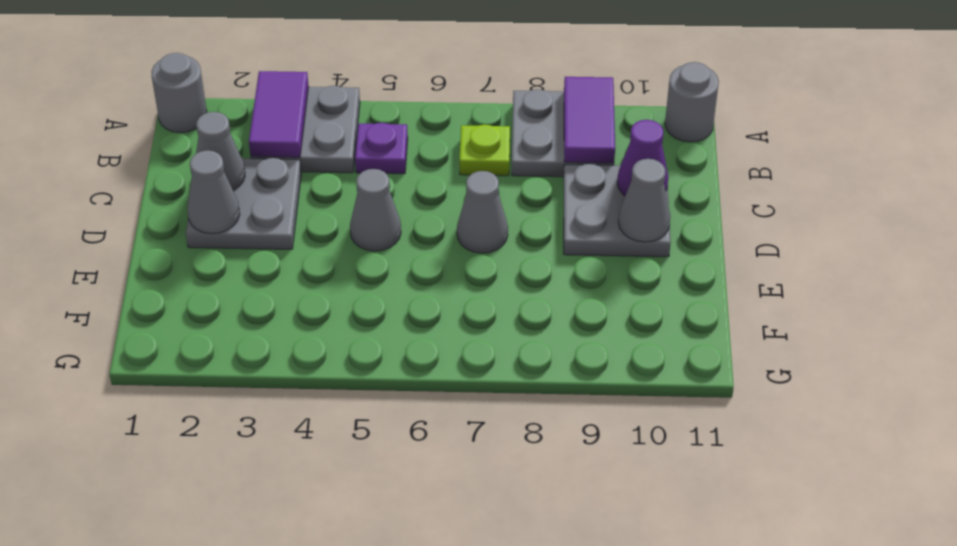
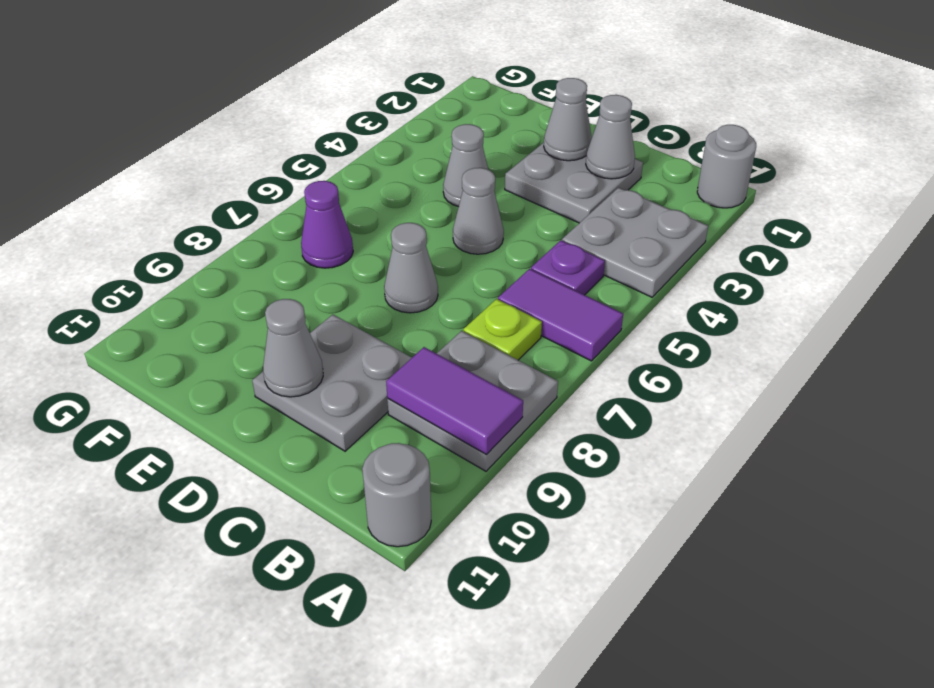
purple tile A3:B3 level 2 -> purple tile A6:B6 level 1
purple cone C10 level 2 -> purple cone F7 level 1
none -> grey cone E4 level 1

